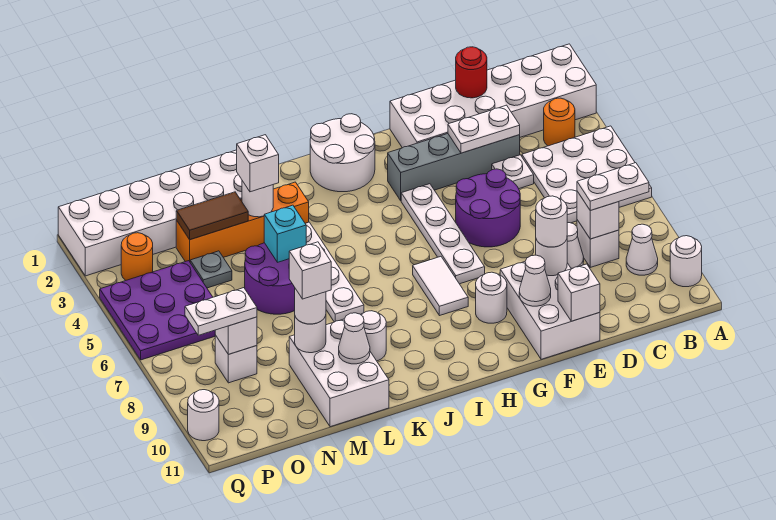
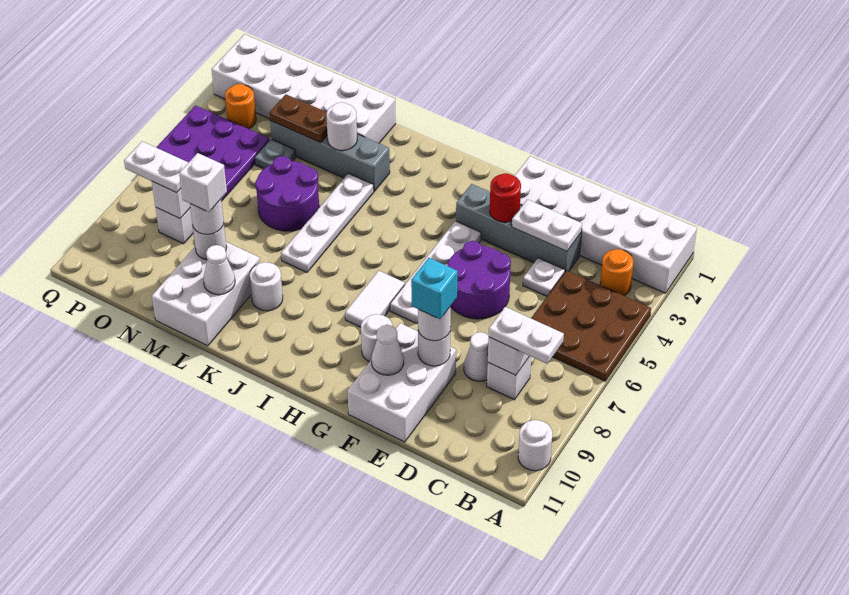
white plate A4:C6 level 1 -> brown plate A4:C6 level 1
white cone B9 level 1 -> none
red round brick D1 level 2 -> red round brick F3 level 2
white brick E11 level 2 -> none
white round brick H1:I2 level 1 -> none
orange brick K3:N3 level 1 -> grey brick K3:N3 level 1
white brick L3 level 3 -> none
cyan brick L5 level 2 -> cyan brick E9 level 4
brown tile M3:N3 level 2 -> brown plate M3:N3 level 2
white round brick Q10 level 1 -> none

